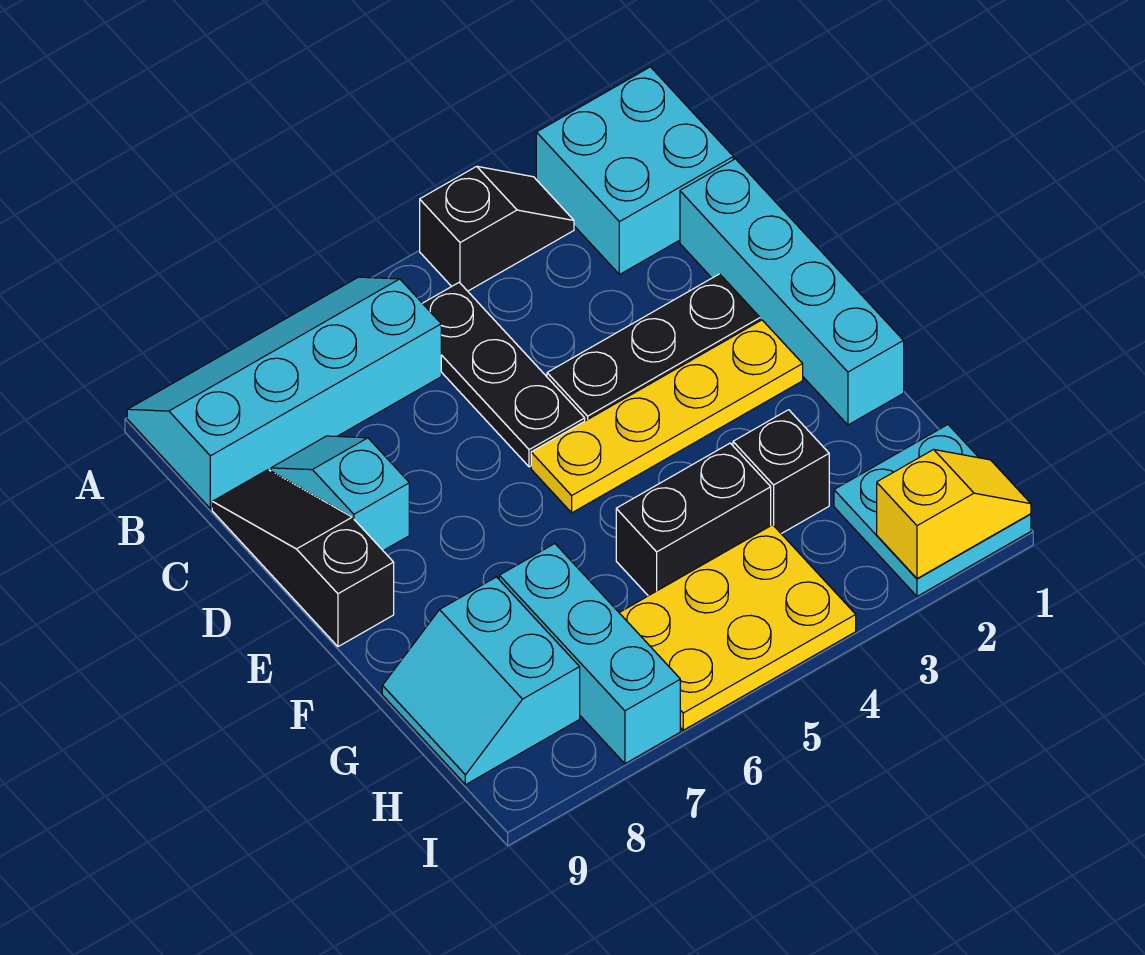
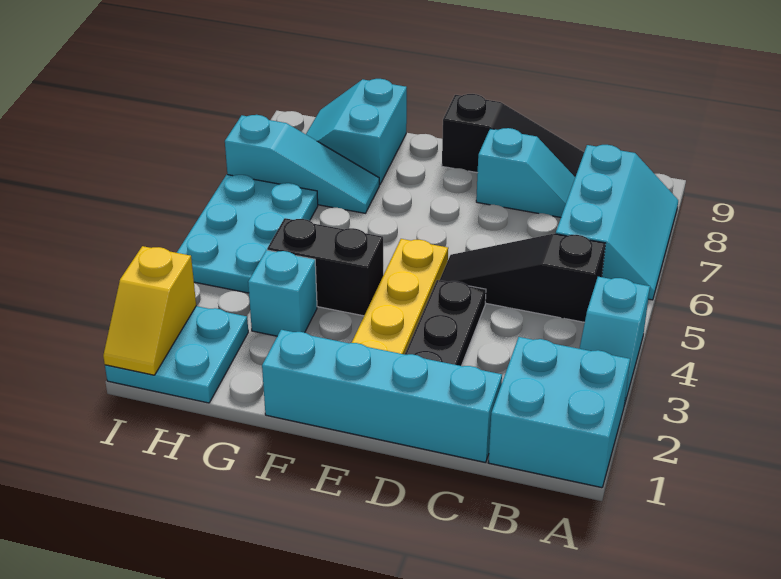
black slope A3:A4 level 1 top 4 -> cyan slope A3:A4 level 1 top 4
cyan slope A6:B9 level 1 top B -> cyan slope A6:B8 level 1 top B
black plate B5:D5 level 1 -> black slope B5:D5 level 1 top B
black brick G3 level 1 -> cyan brick G3 level 1
black brick G4:G5 level 1 -> black brick F4:G4 level 1
cyan brick G7:I7 level 1 -> cyan slope G7:I7 level 1 top I
cyan slope G8:H9 level 1 top 8 -> cyan slope G8:H9 level 1 top G
yellow plate H4:I6 level 1 -> cyan plate H4:I6 level 1

